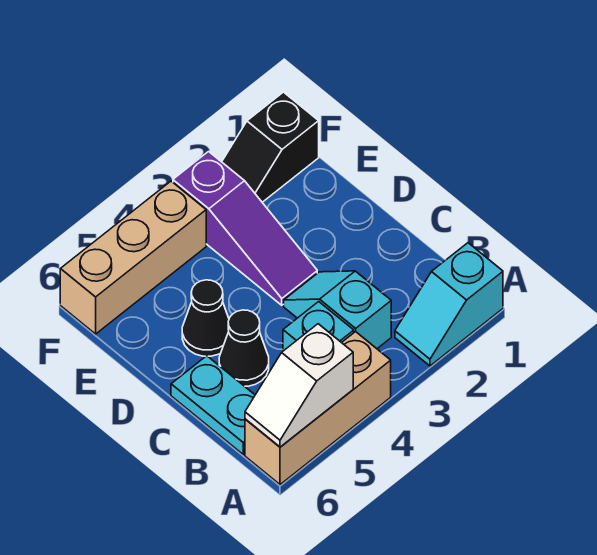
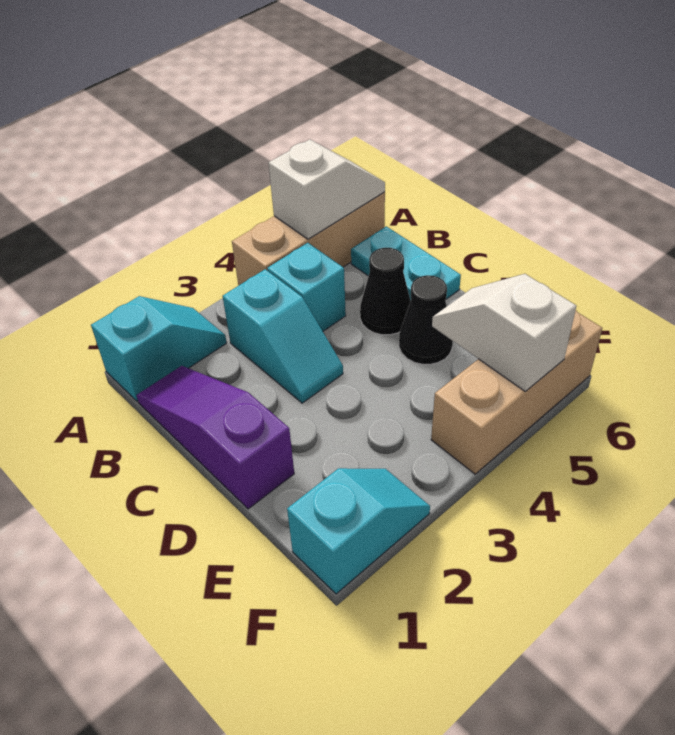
purple slope D3:F3 level 1 top F -> purple slope B1:D1 level 1 top D
none -> white slope E5:F5 level 2 top F
black slope F1:F2 level 1 top 1 -> cyan slope F1:F2 level 1 top 1

